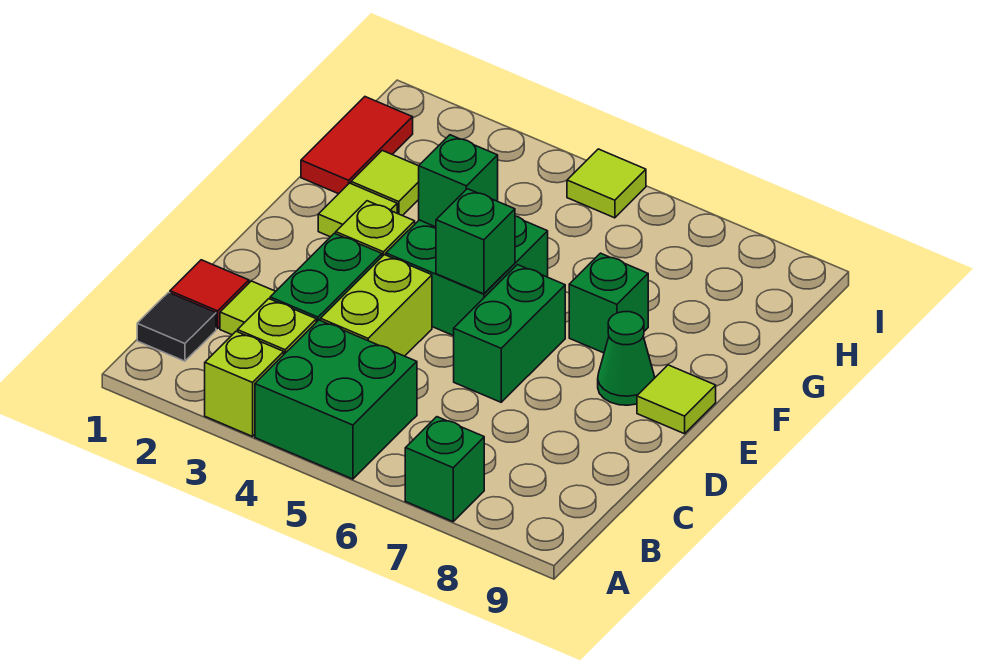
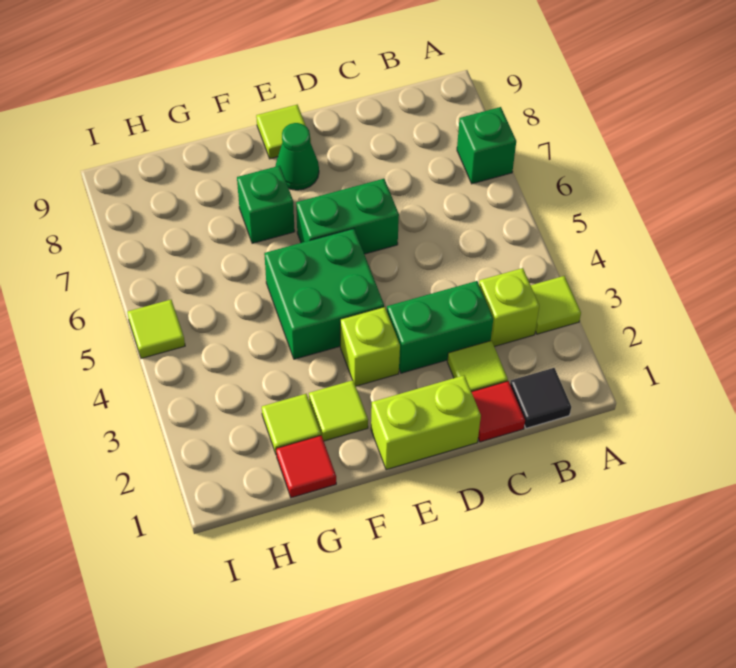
lime brick A3 level 1 -> lime tile A3 level 1
green brick A4:B5 level 1 -> none
lime brick C4:D4 level 1 -> lime brick D1:E1 level 1
green brick E5 level 2 -> none
green brick F4 level 2 -> none
red tile G1:H1 level 1 -> red tile G1 level 1

